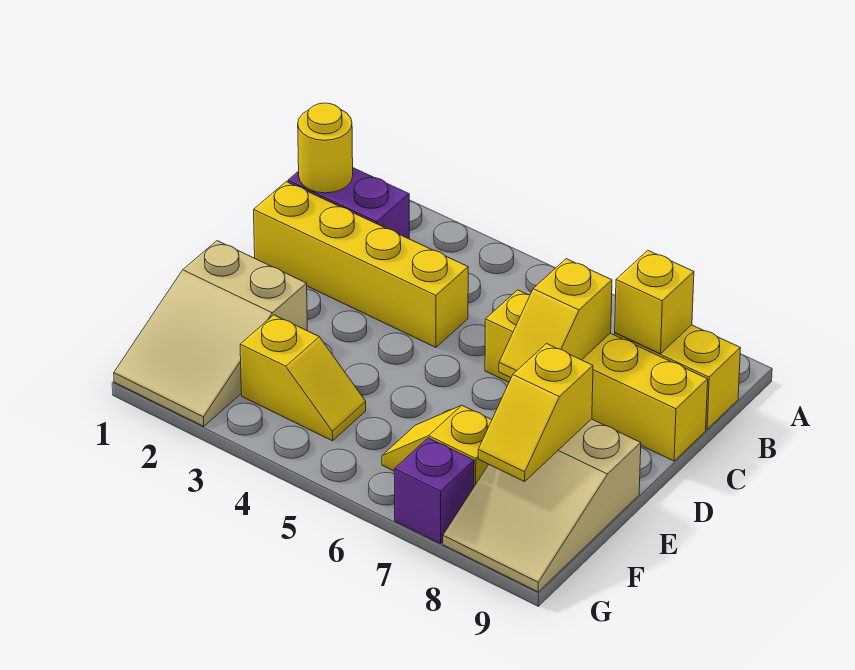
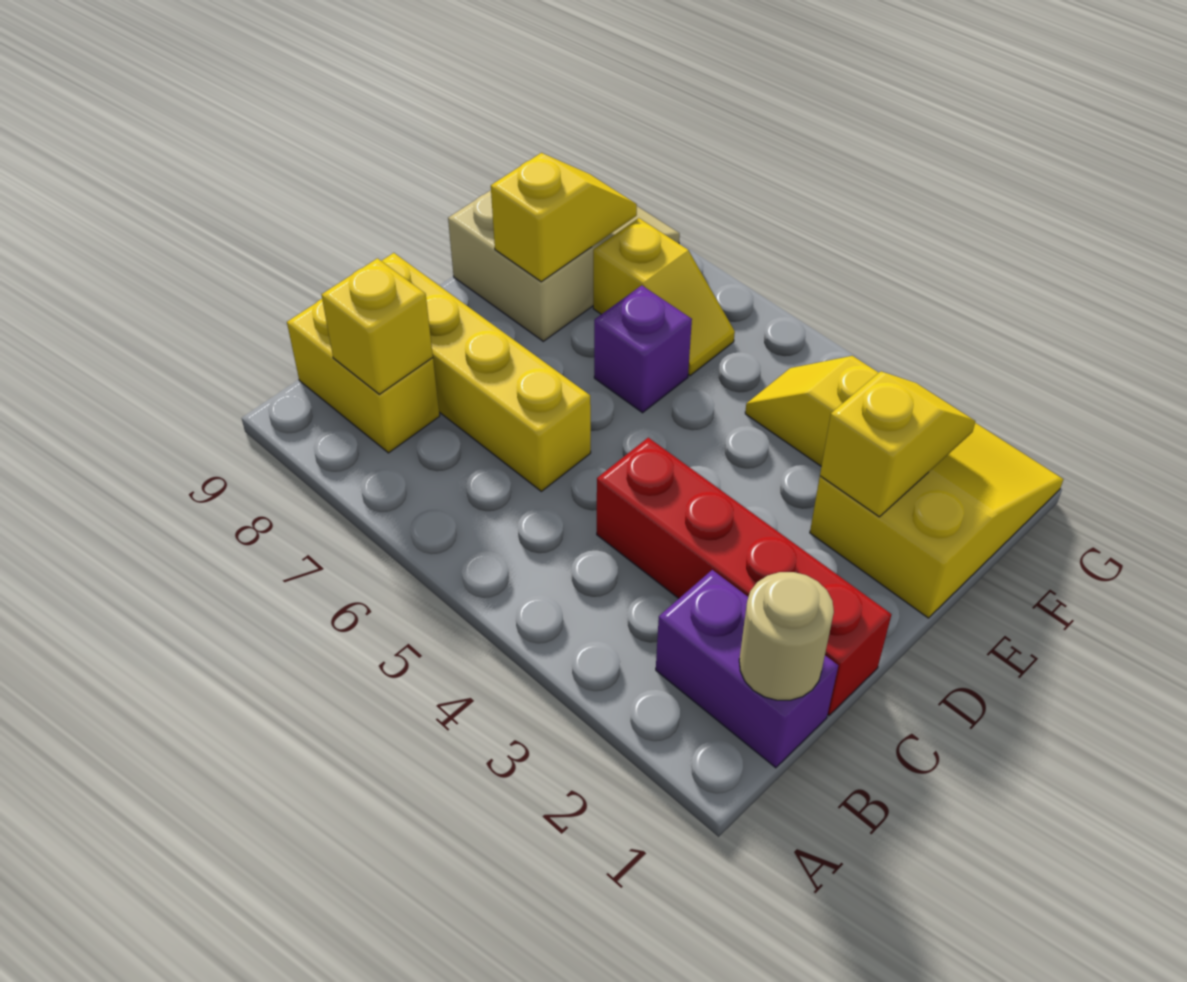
yellow round brick B1 level 2 -> tan round brick B1 level 2
yellow brick C1:C4 level 1 -> red brick C1:C4 level 1
yellow slope C7:D7 level 2 top C -> yellow slope E2:F2 level 2 top E
tan slope E1:G2 level 1 top E -> yellow slope E1:G2 level 1 top E
purple brick G7 level 1 -> purple brick E6 level 1

